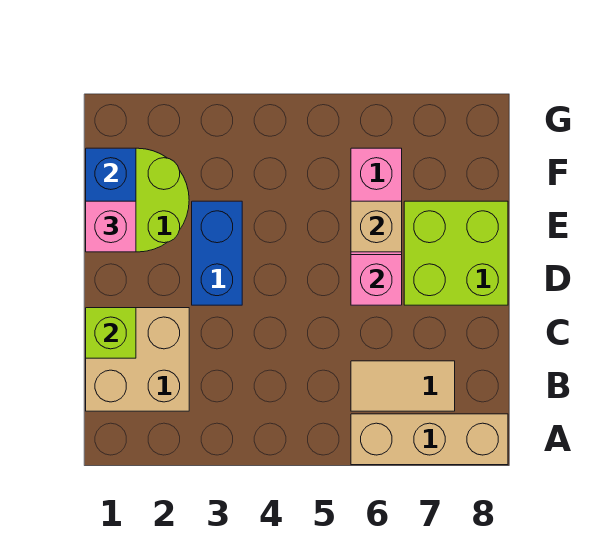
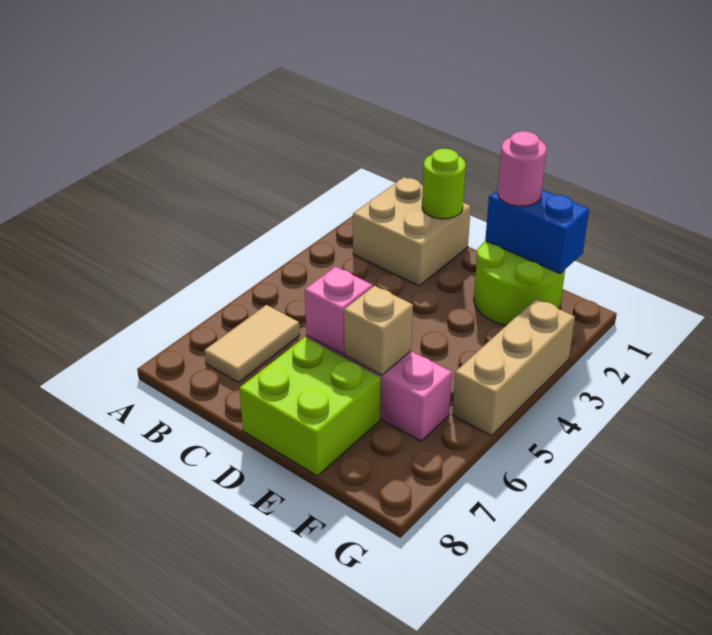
tan brick A6:A8 level 1 -> tan brick G3:G5 level 1
lime brick C1 level 2 -> lime round brick C1 level 2
blue brick D3:E3 level 1 -> none
pink brick E1 level 3 -> pink round brick E1 level 3

